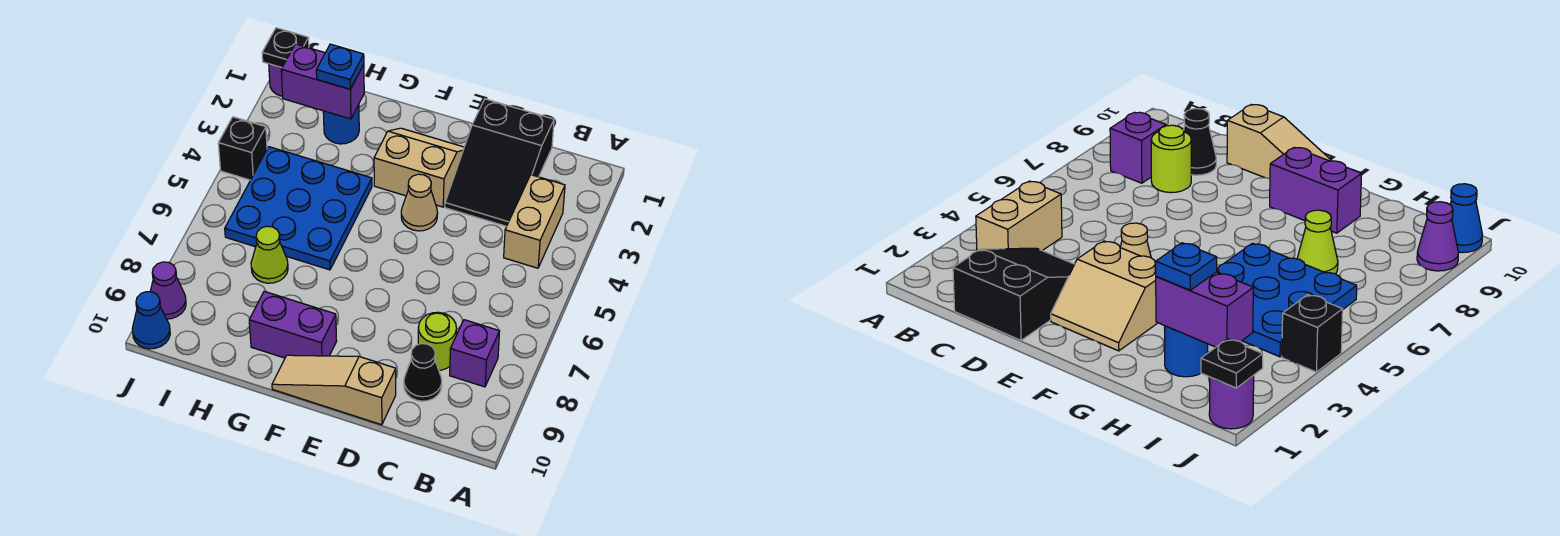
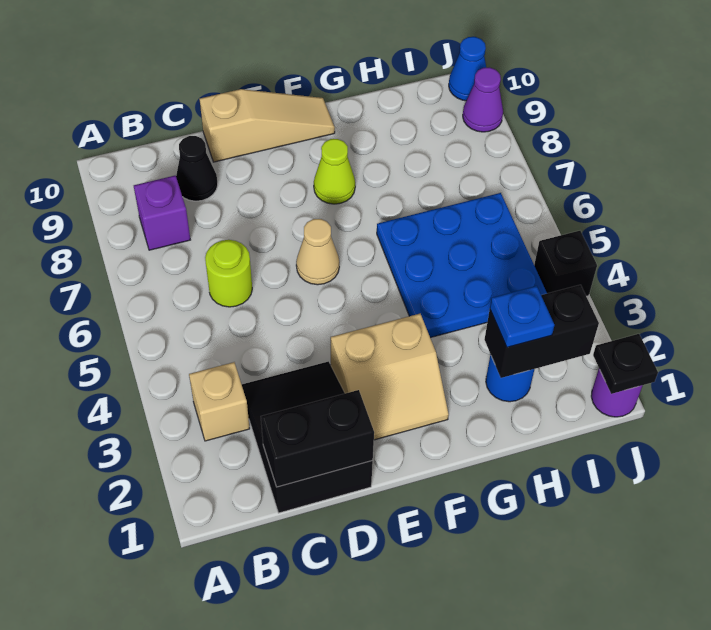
tan brick B3:B4 level 1 -> tan brick B3 level 1
none -> black brick C1:D1 level 2
lime round brick C8 level 1 -> lime round brick C6 level 1
tan cone E4 level 1 -> tan cone E6 level 1
purple brick F9:G9 level 1 -> none
purple brick H2:I2 level 2 -> black brick H2:I2 level 2
lime cone H7 level 1 -> lime cone F8 level 1

